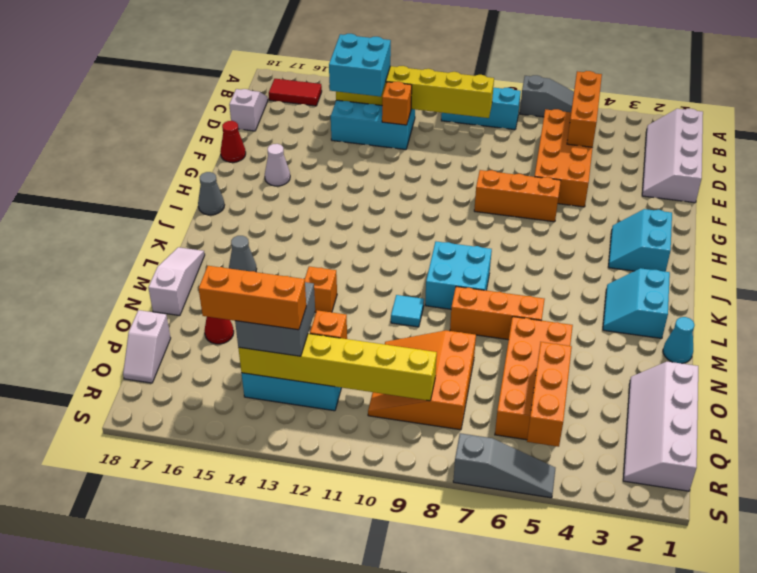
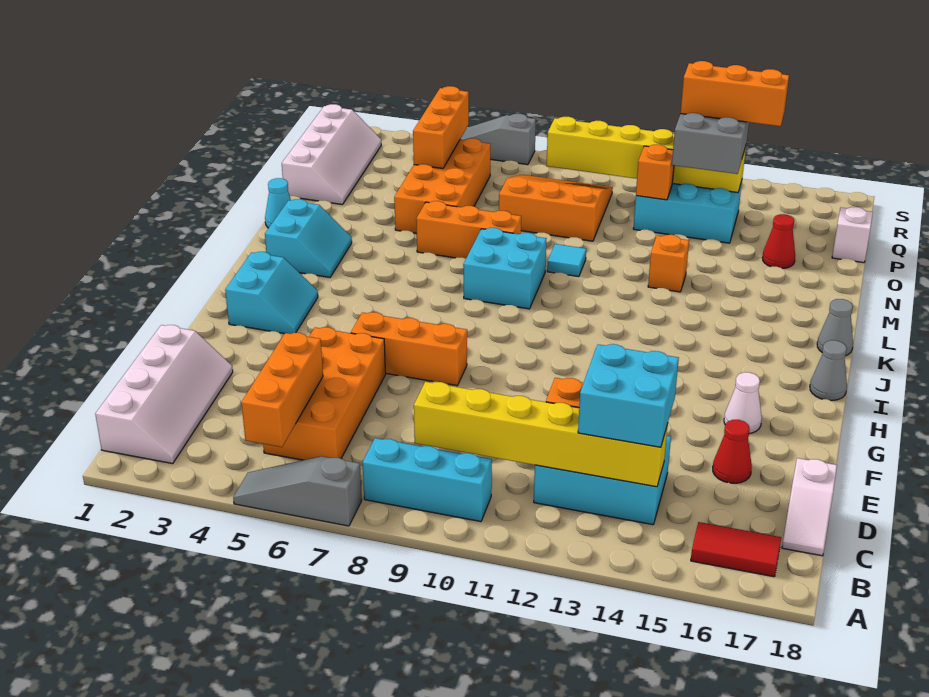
red cone F18 level 1 -> red cone E16 level 1
grey cone L16 level 1 -> grey cone K18 level 1
white slope L18:N18 level 1 top N -> none
orange slope O8:Q10 level 1 top 8 -> orange slope O8:Q10 level 1 top O

